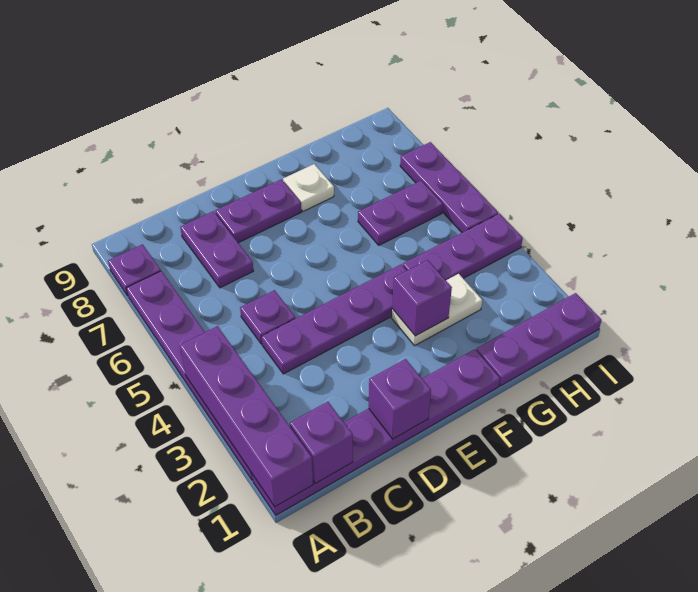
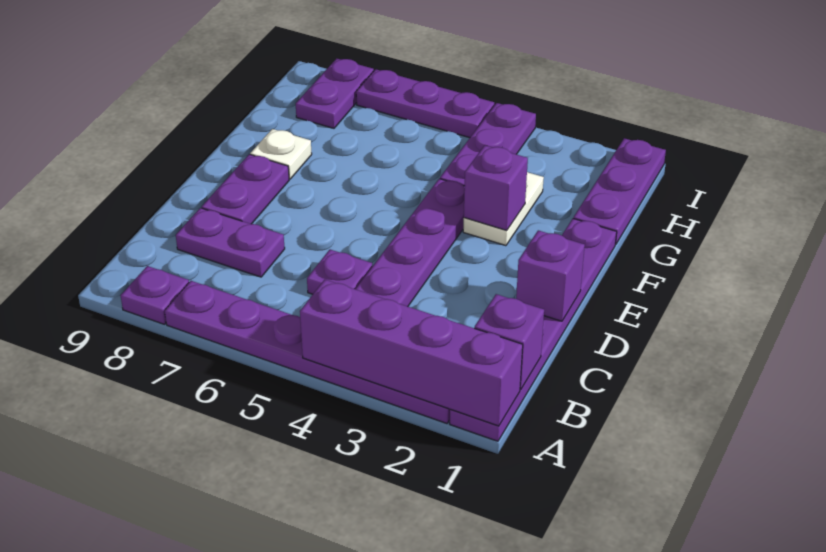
purple plate G6:H6 level 1 -> purple plate H8:I8 level 1

